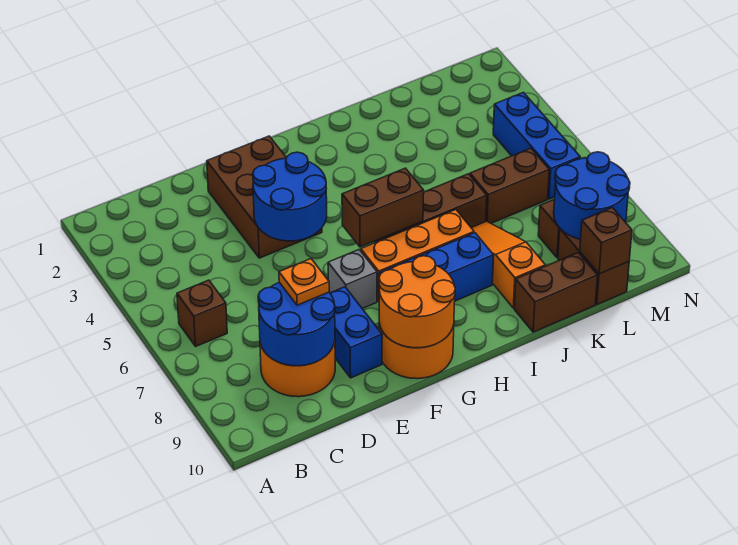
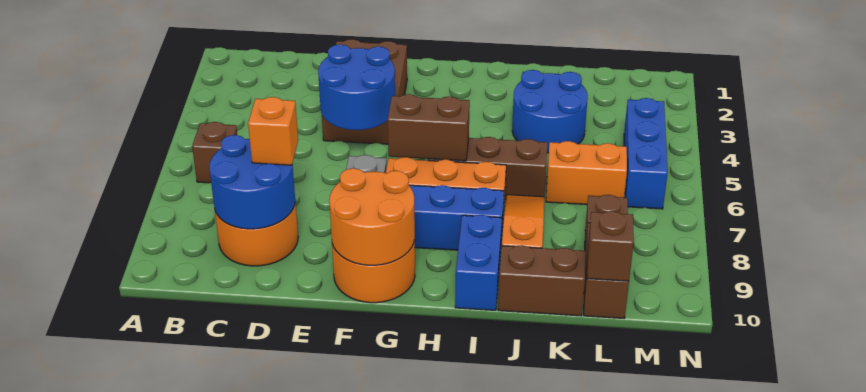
orange plate D8 level 3 -> orange brick D8 level 3
blue brick E8:E9 level 1 -> blue brick I9:I10 level 1
brown brick K6:L6 level 1 -> orange brick K6:L6 level 1
blue round brick L8:M9 level 2 -> blue round brick J3:K4 level 1

